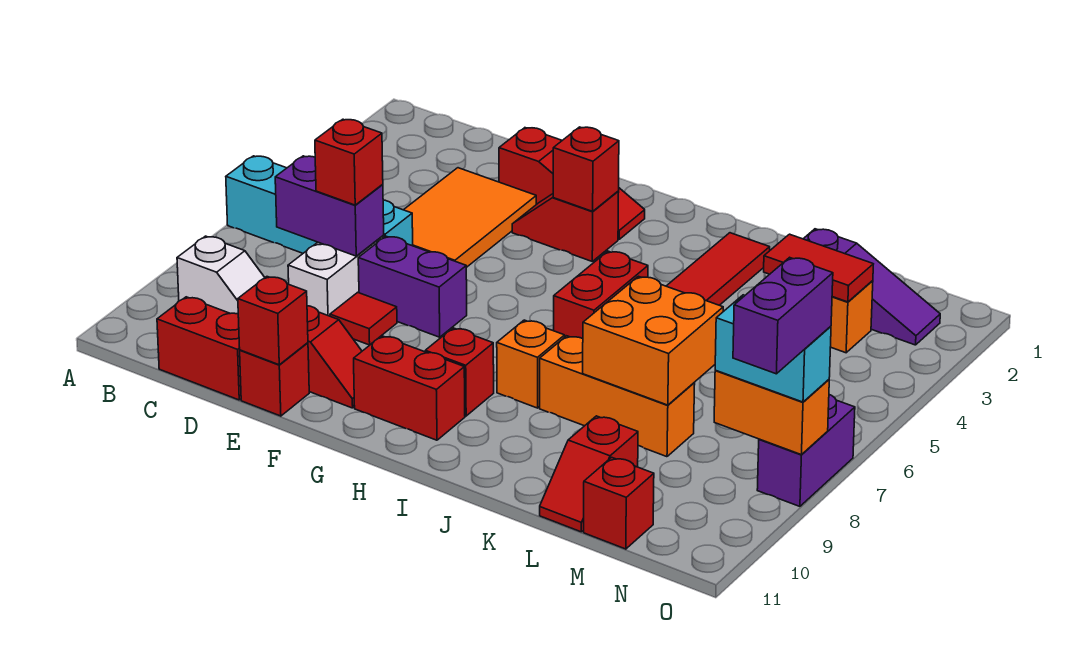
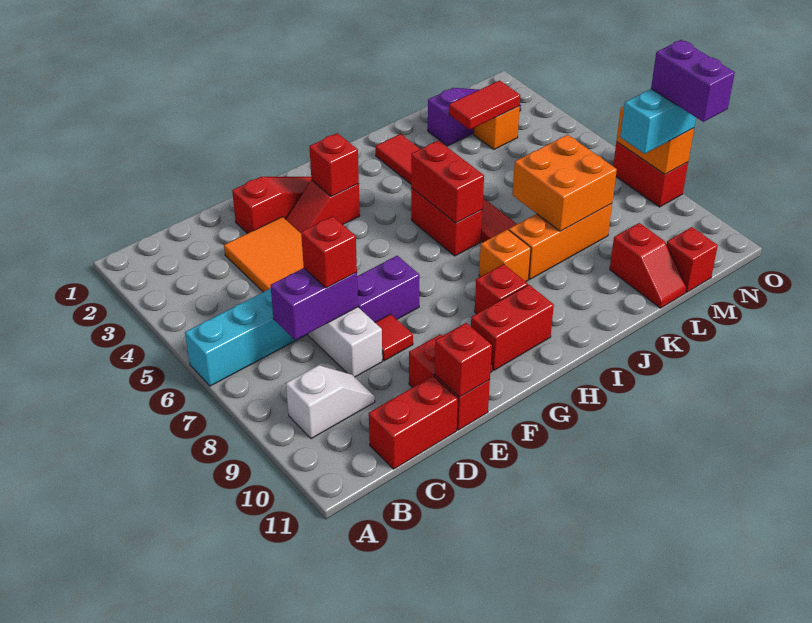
none -> red brick I5:I6 level 2
orange brick N8:O8 level 2 -> orange brick O7:O8 level 2
purple brick O7:O8 level 1 -> red brick O7:O8 level 1

